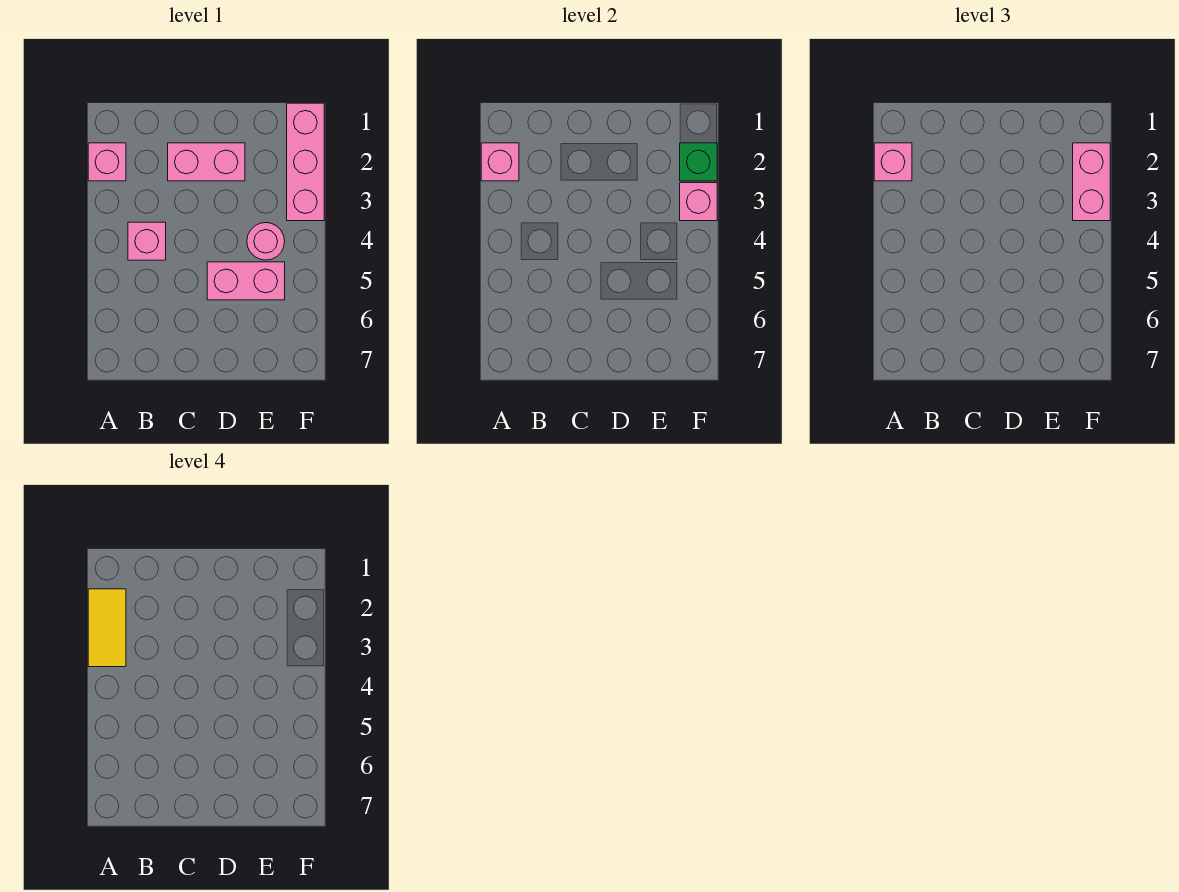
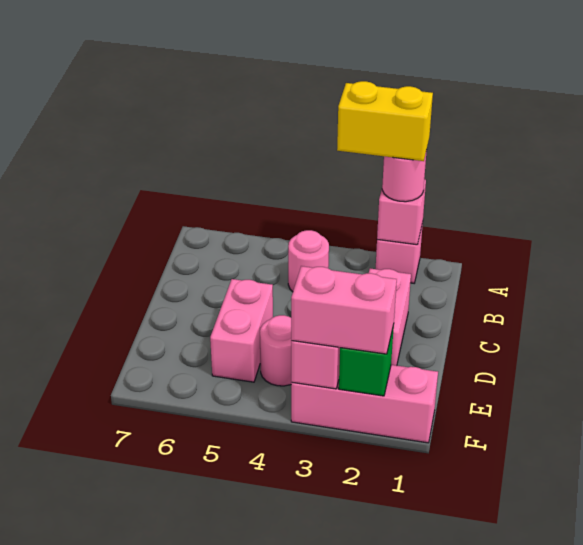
pink brick A2 level 3 -> pink round brick A2 level 3
yellow tile A2:A3 level 4 -> yellow brick A2:A3 level 4
pink brick B4 level 1 -> pink round brick B4 level 1

